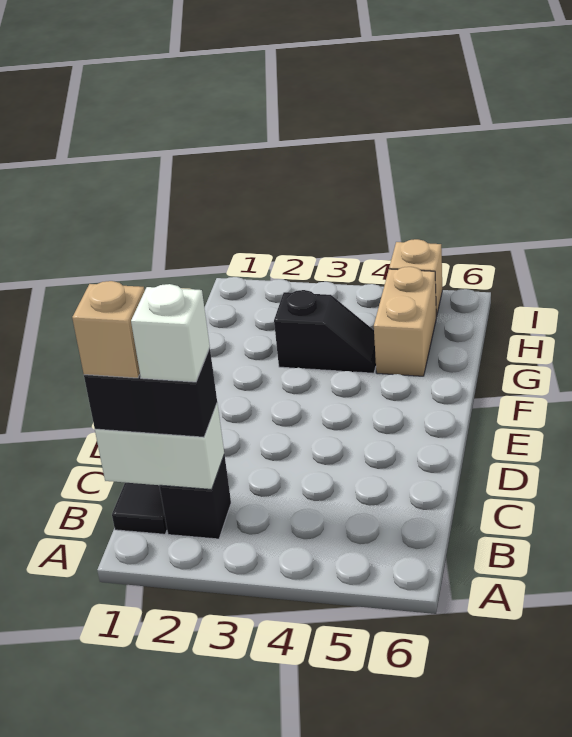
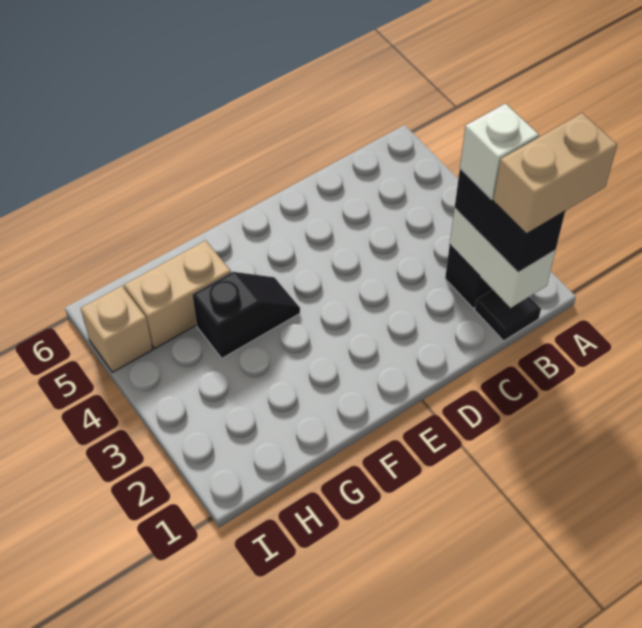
tan brick B1 level 4 -> tan brick A1:B1 level 4
black slope G3:G4 level 1 top 3 -> black slope F4:G4 level 1 top G

